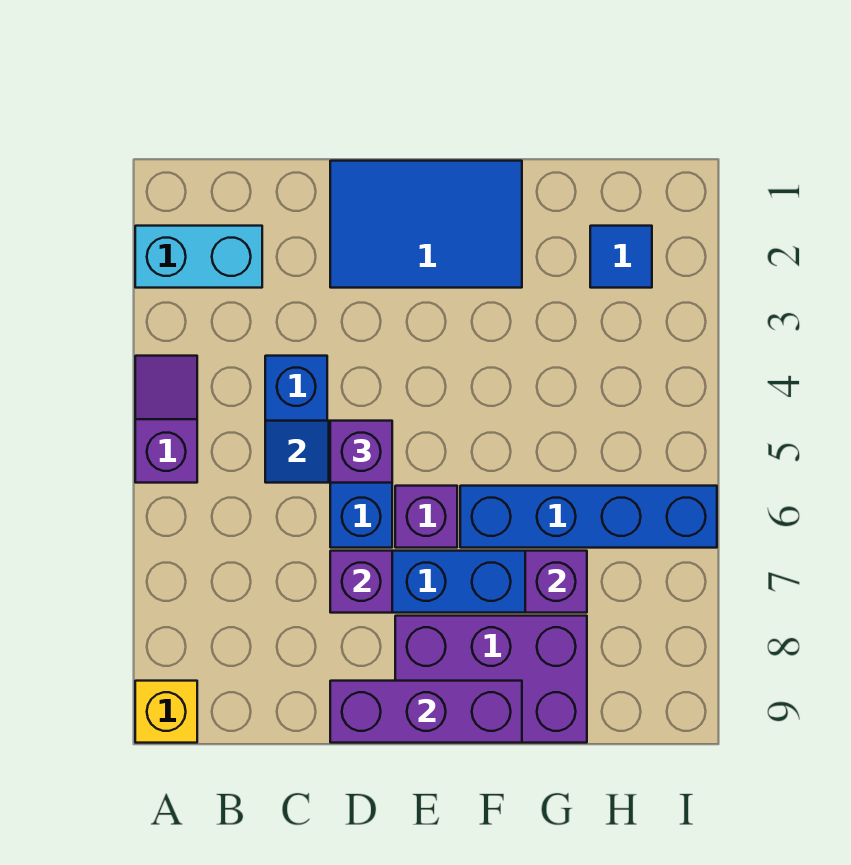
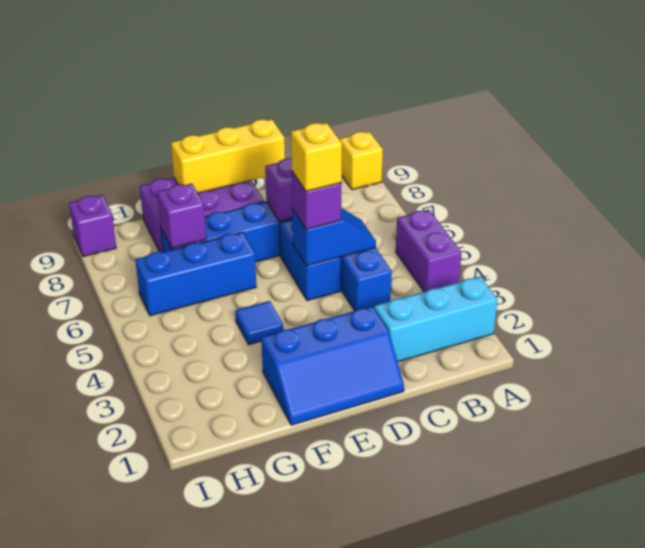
cyan brick A2:B2 level 1 -> cyan brick A2:C2 level 1
purple slope A4:A5 level 1 top 5 -> purple brick A4:A5 level 1
blue tile D1:F2 level 1 -> blue slope D1:F2 level 1 top 2
none -> yellow brick D5 level 4
purple brick D9:F9 level 2 -> yellow brick D9:F9 level 2
purple brick E6 level 1 -> purple brick I9 level 1
blue brick F6:I6 level 1 -> blue brick F6:H6 level 1
blue tile H2 level 1 -> blue tile F4 level 1

